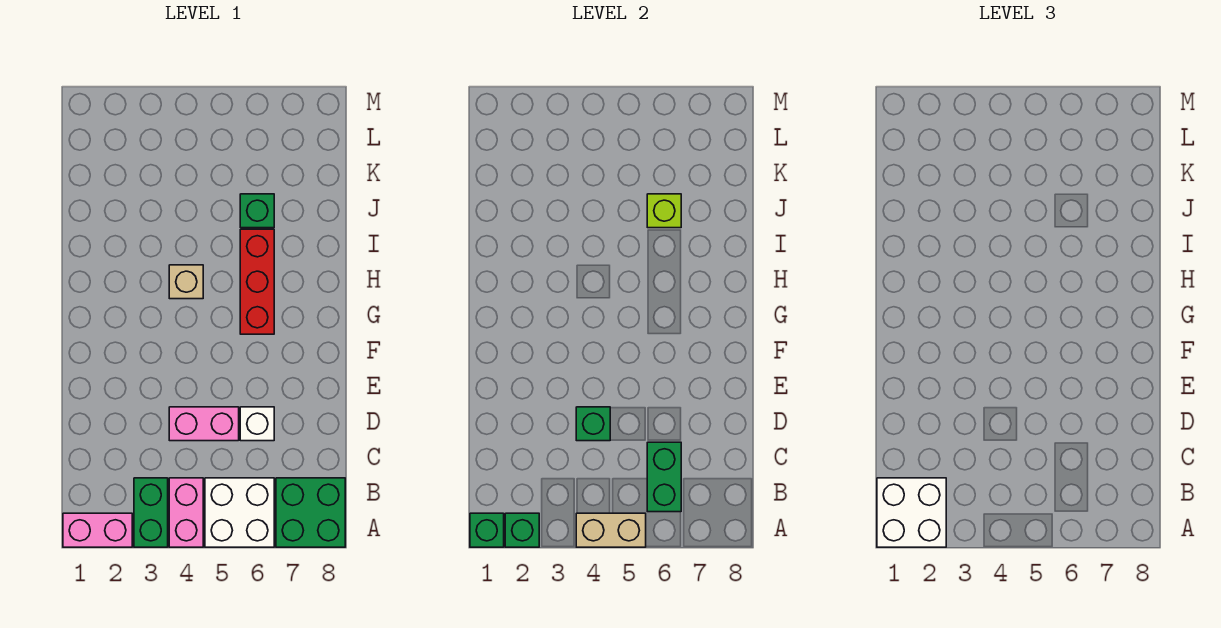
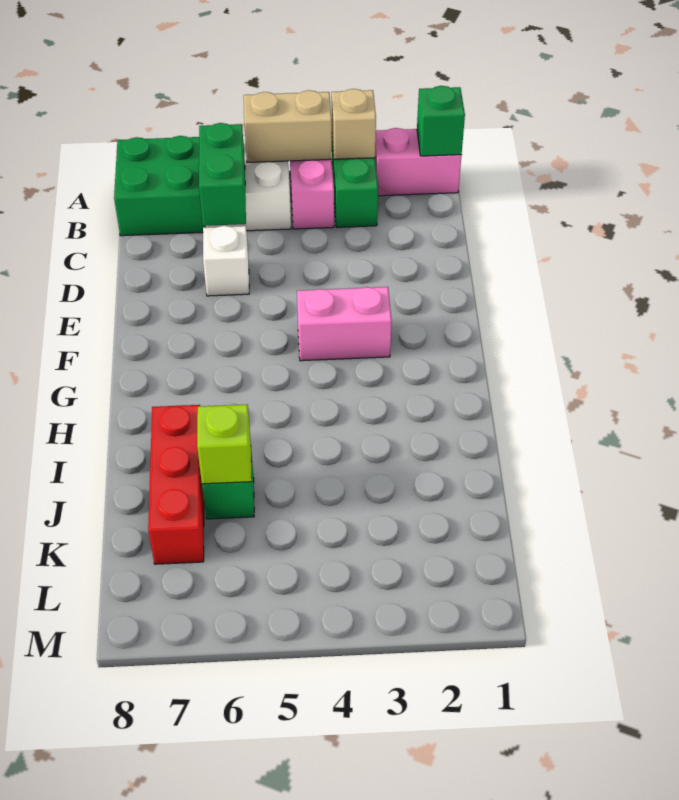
white brick A1:B2 level 3 -> none
green brick A2 level 2 -> none
pink brick D4:D5 level 1 -> pink brick F3:F4 level 1
green brick D4 level 2 -> none
red brick G6:I6 level 1 -> red brick I7:K7 level 1
tan brick H4 level 1 -> tan brick A3 level 2

